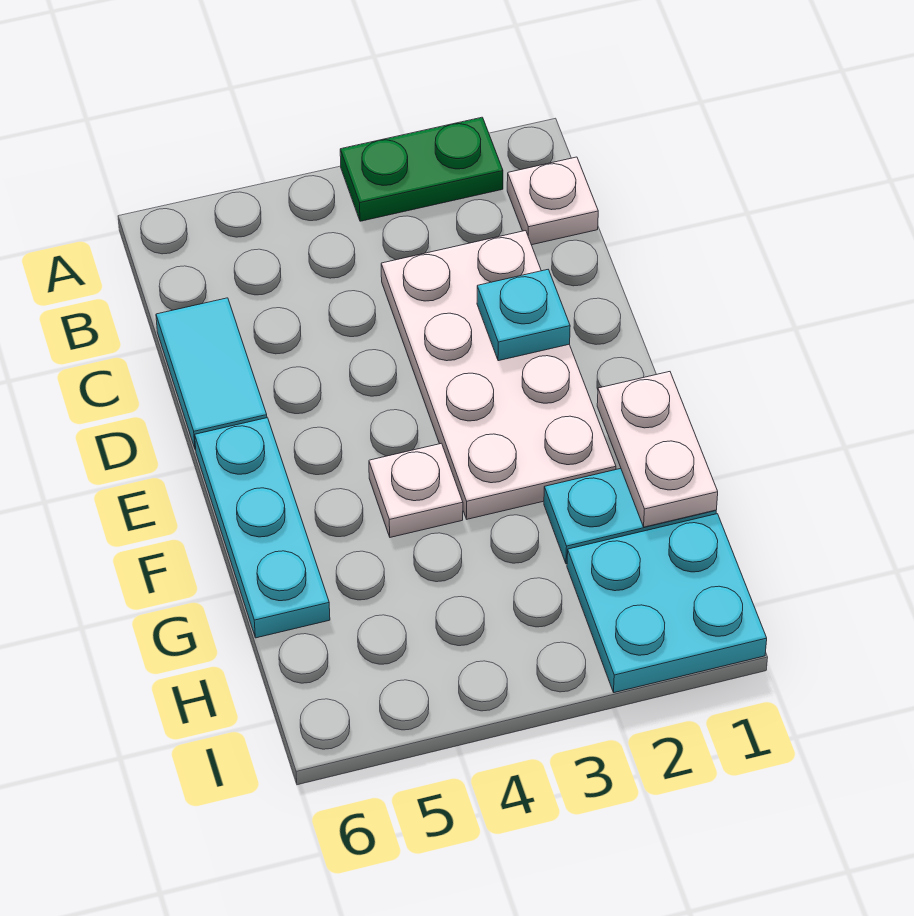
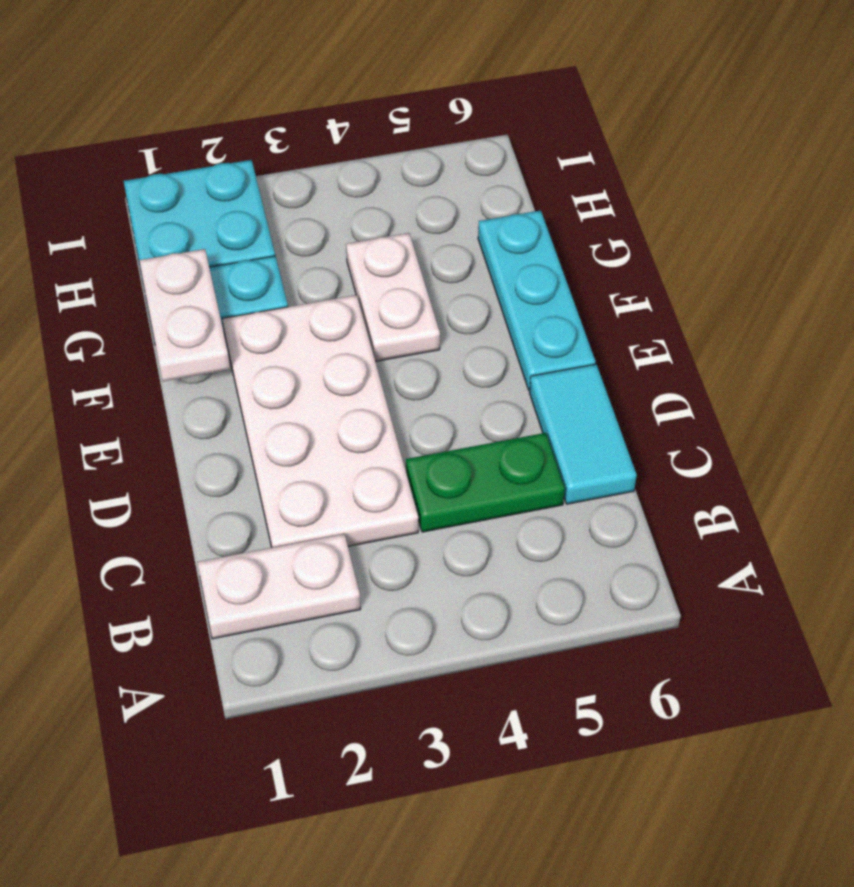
green plate A2:A3 level 1 -> green plate C4:C5 level 1
white plate B1 level 1 -> white plate B1:B2 level 1
cyan plate D2 level 2 -> none
white plate F4 level 1 -> white plate F4:G4 level 1

